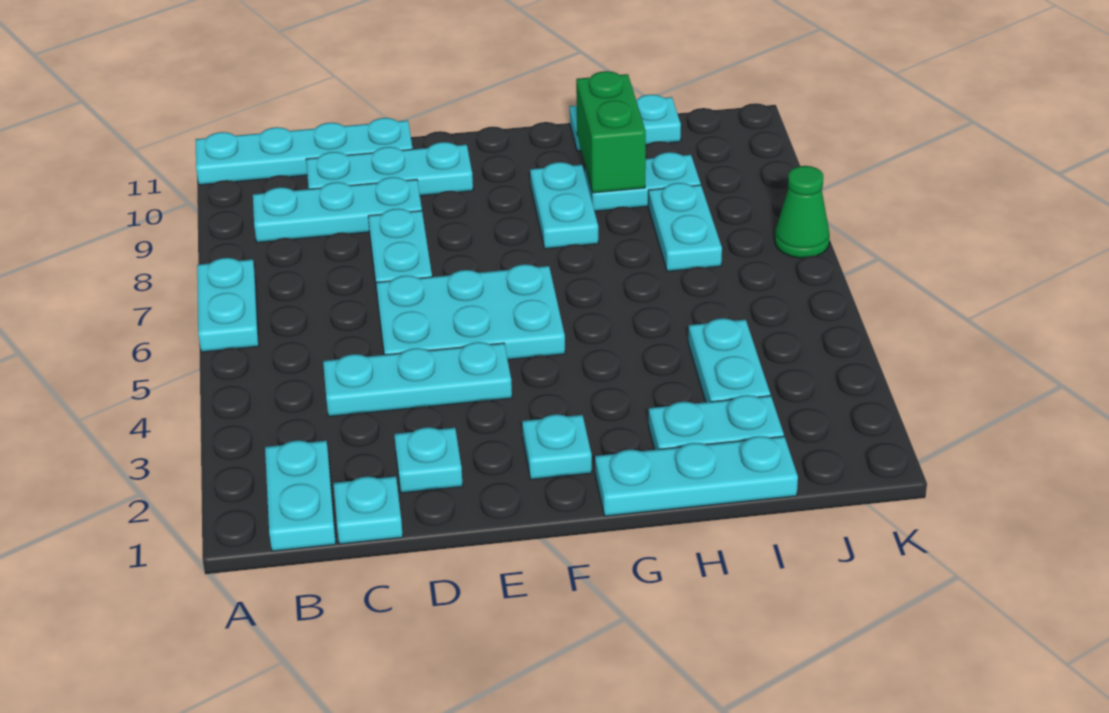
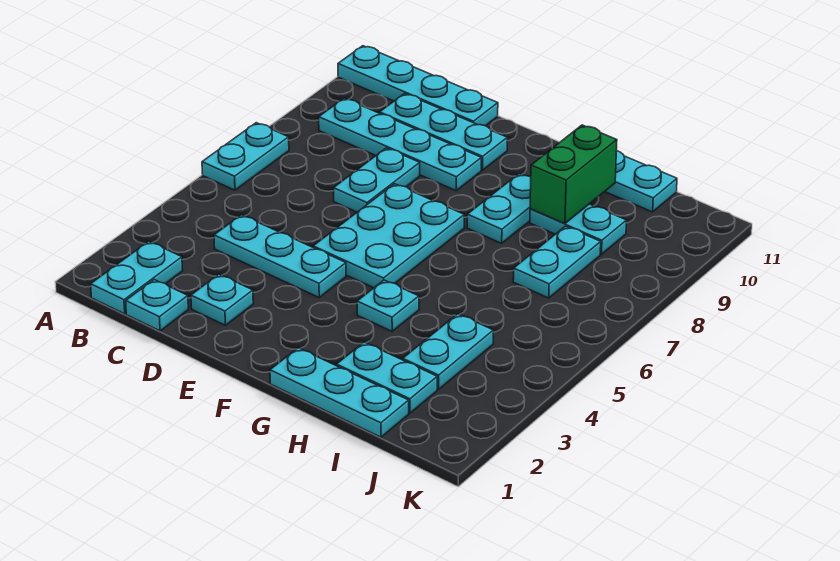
cyan plate B9:D9 level 1 -> cyan plate B9:E9 level 1
cyan plate D5:F6 level 1 -> cyan plate E5:F7 level 1
cyan plate F2 level 1 -> cyan plate G4 level 1
green cone K7 level 1 -> none

